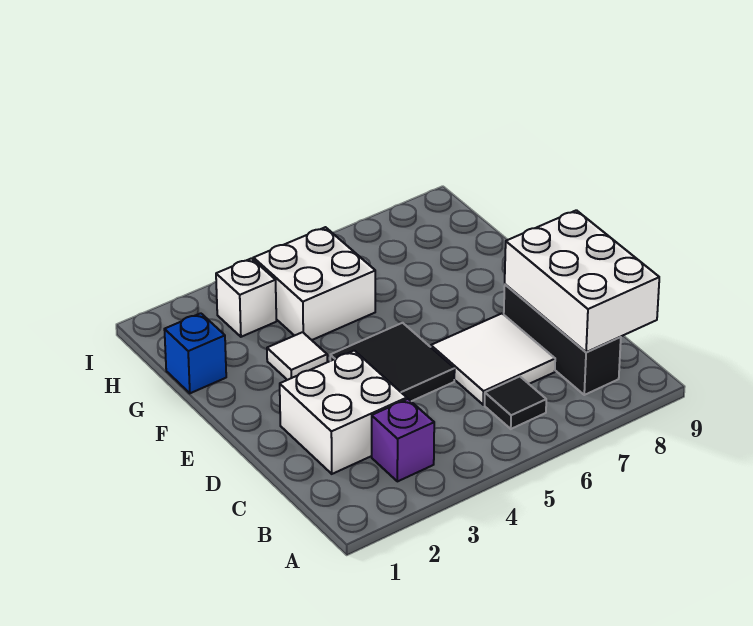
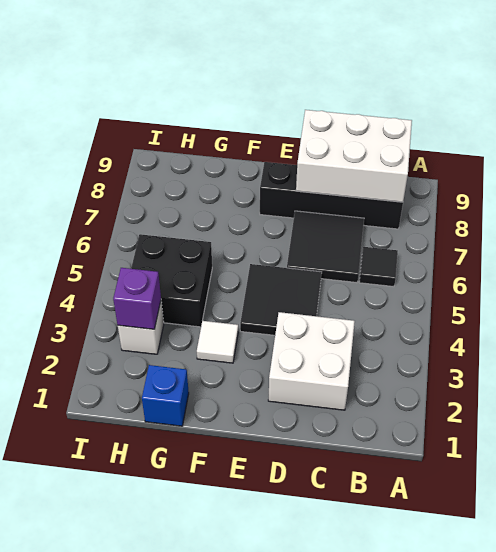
purple brick B3 level 1 -> purple brick H3 level 2
black brick B8:D8 level 1 -> black brick B8:E8 level 1
white tile C6:D7 level 1 -> black tile C6:D7 level 1
white brick G4:H5 level 1 -> black brick G4:H5 level 1

